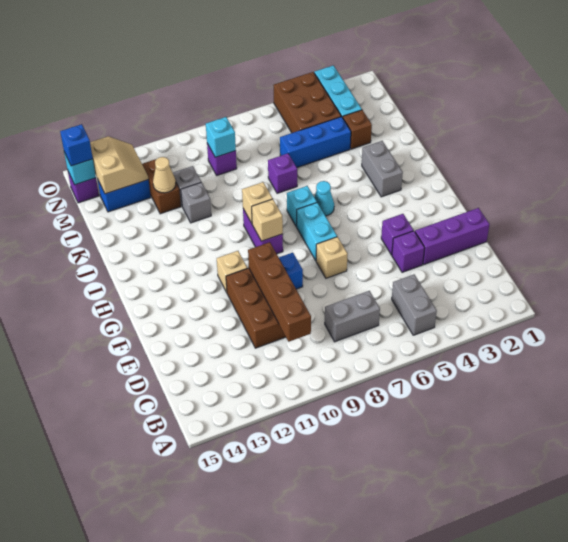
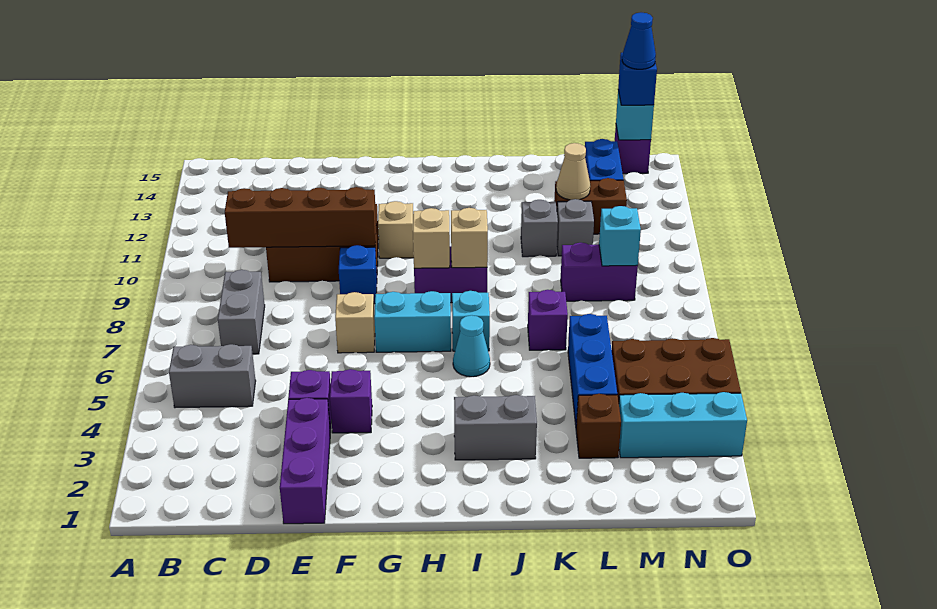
purple brick M9 level 1 -> purple brick L9:M9 level 1
tan slope M13:N14 level 2 top 14 -> none
none -> blue cone N15 level 4

